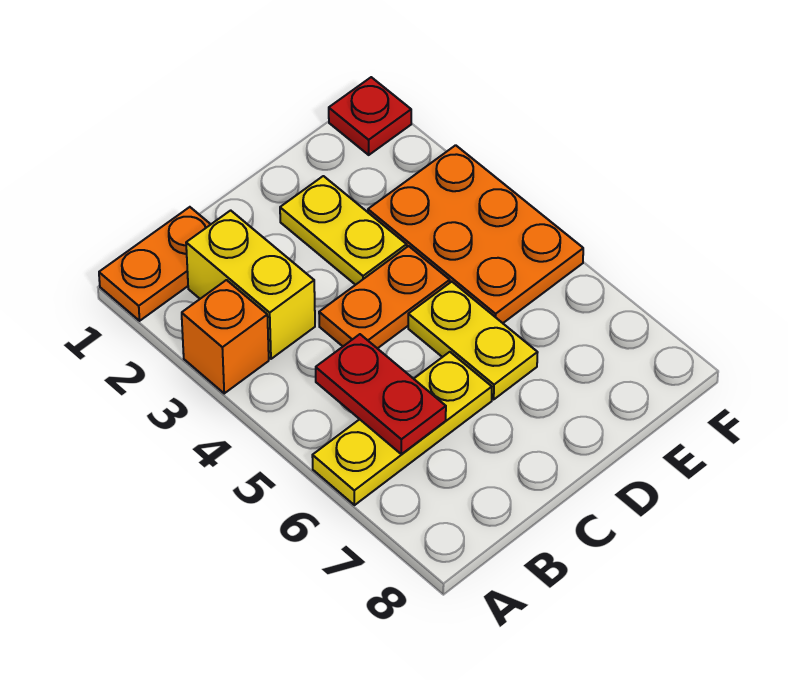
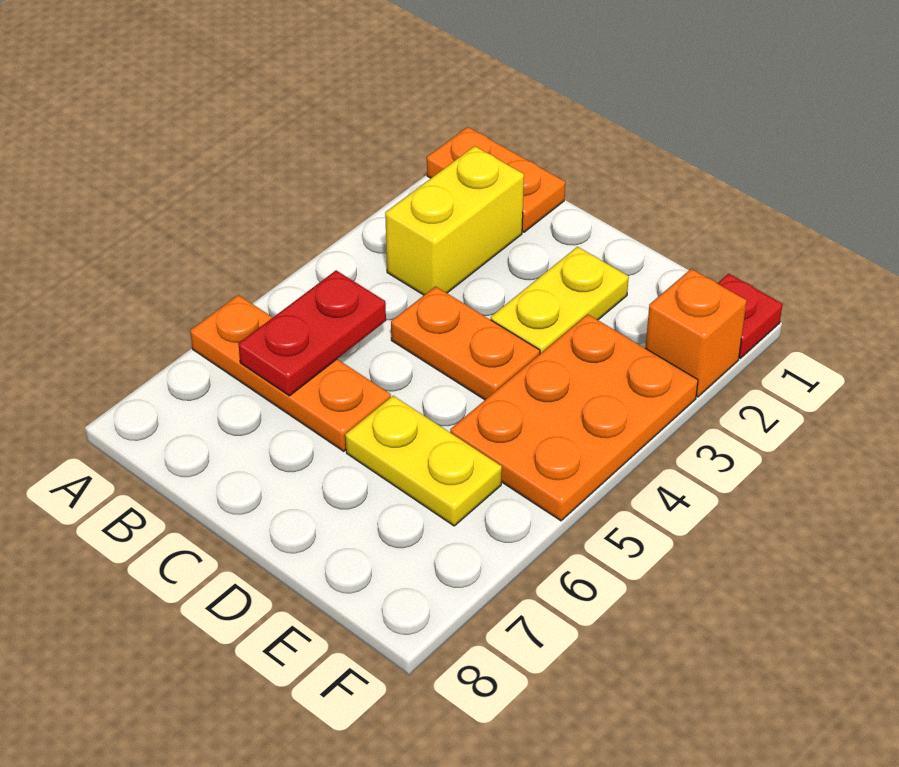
orange brick A3 level 1 -> orange brick F2 level 1
yellow plate A6:C6 level 1 -> orange plate A6:C6 level 1
yellow plate D5:D6 level 1 -> yellow plate D6:E6 level 1

